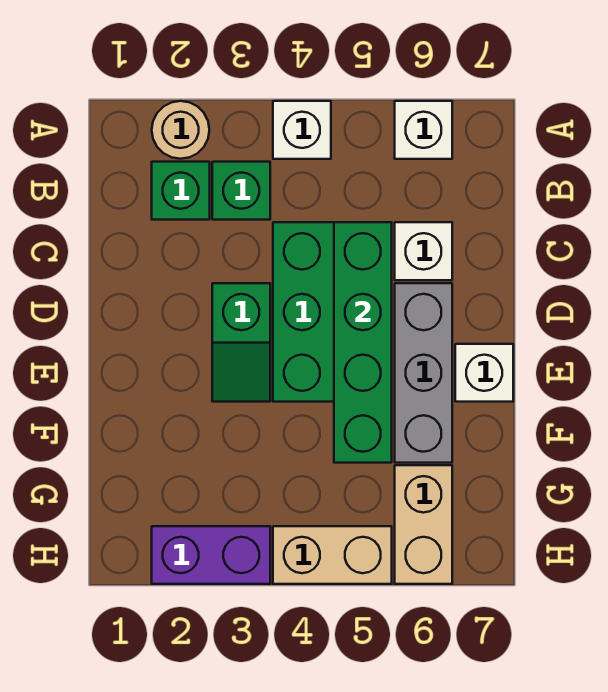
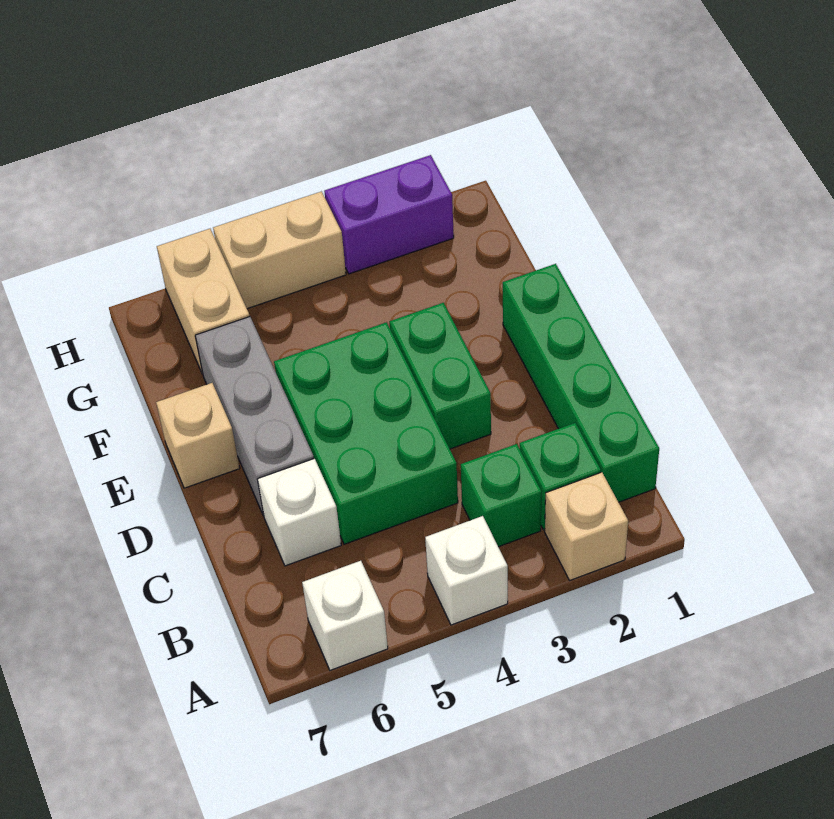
tan round brick A2 level 1 -> tan brick A2 level 1
green brick C5:F5 level 2 -> green brick B1:E1 level 1
green slope D3:E3 level 1 top D -> green brick D3:E3 level 1
white brick E7 level 1 -> tan brick E7 level 1

